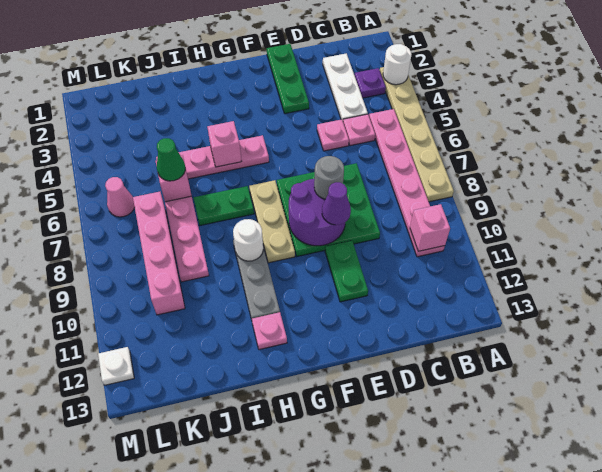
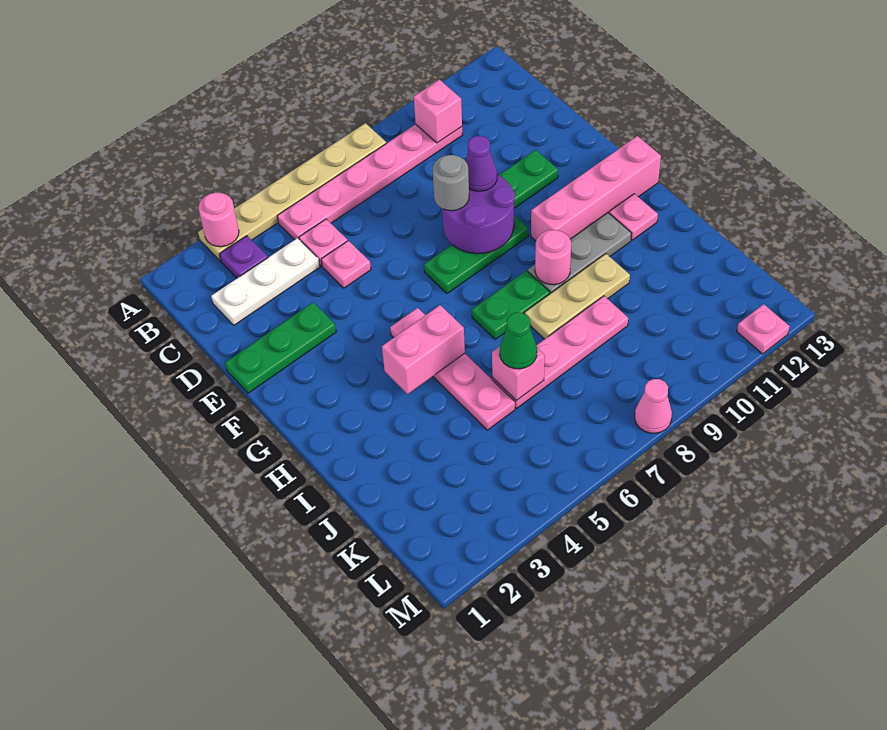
white round brick A3 level 2 -> pink round brick A3 level 2
green plate D7:F9 level 1 -> green plate F7:F9 level 1
tan plate G7:G9 level 1 -> tan plate I8:I10 level 1
pink brick H5 level 2 -> pink brick H4:H5 level 2
green plate H7:I7 level 1 -> green plate H7:H8 level 1
white round brick H9 level 2 -> pink round brick H9 level 2
pink brick K7:K10 level 1 -> pink brick G10:G13 level 1
pink cone L6 level 1 -> pink cone M8 level 1
white plate M12 level 1 -> pink plate M12 level 1

